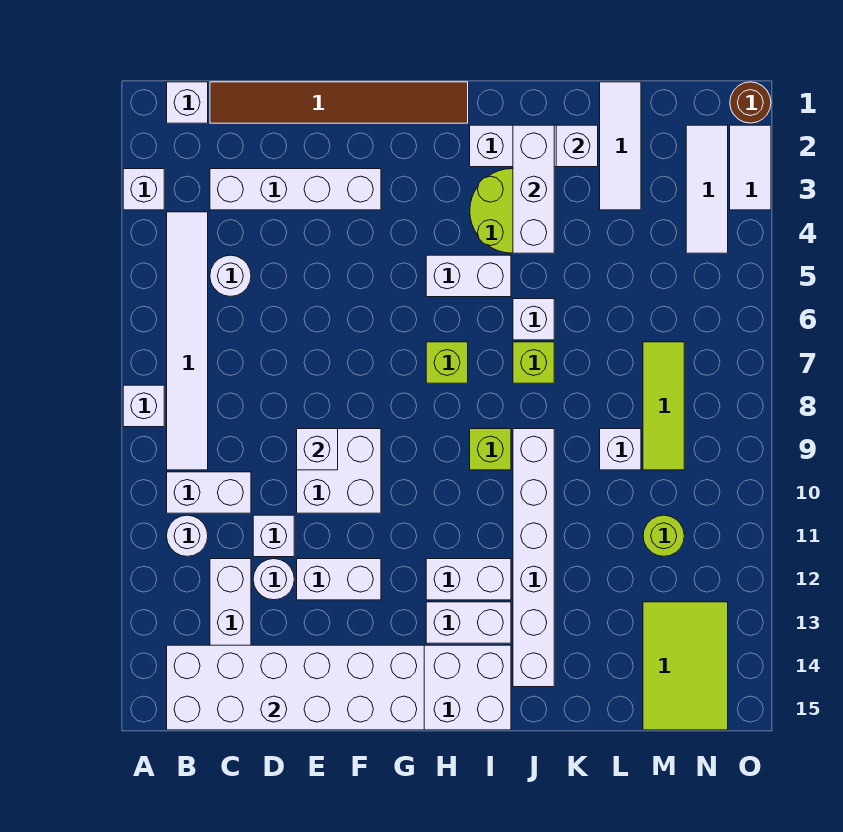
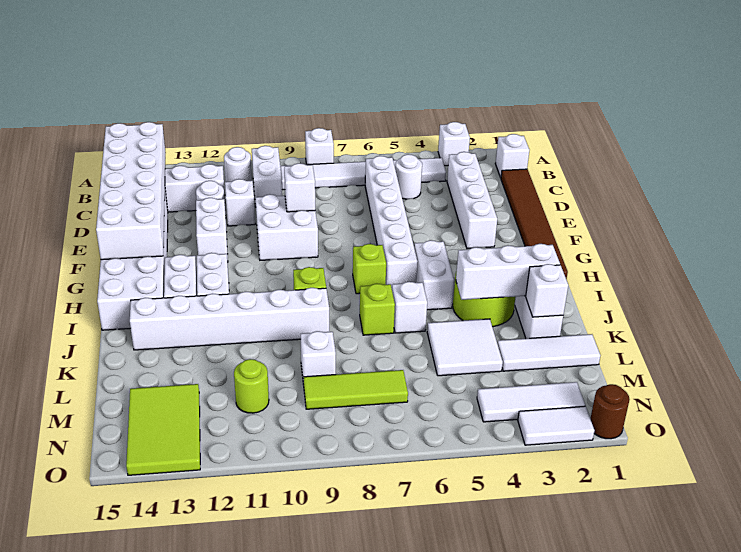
none -> white brick C6:H6 level 1
none -> white tile K4:L5 level 1
lime tile M13:N15 level 1 -> lime tile M13:O14 level 1

